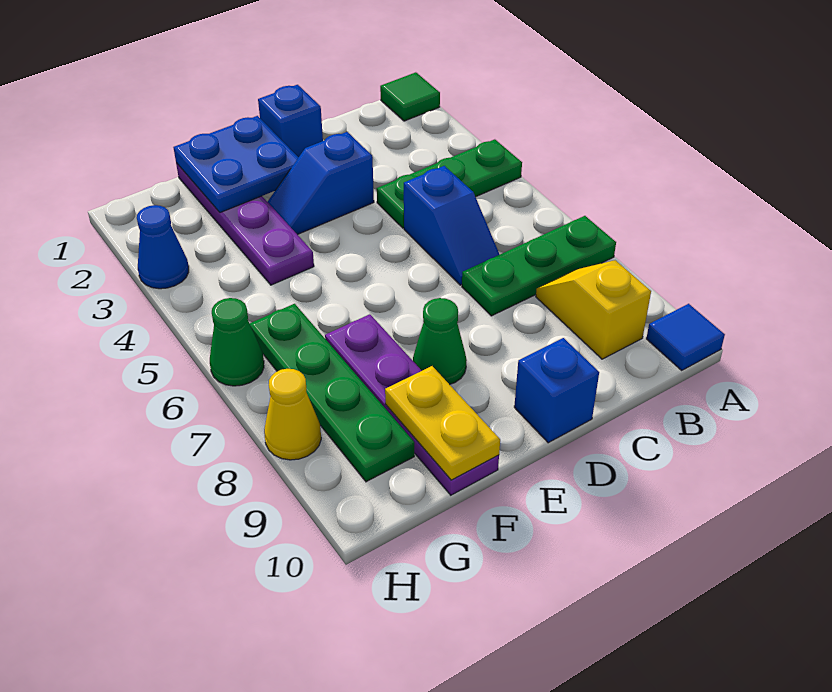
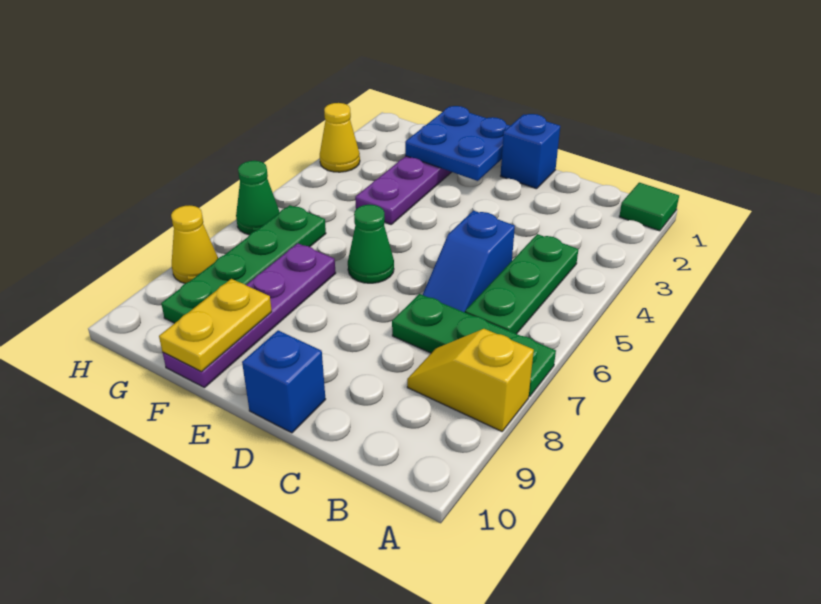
green plate A4:C4 level 1 -> green plate B4:B6 level 1
blue tile A10 level 1 -> none
yellow slope B8:B9 level 1 top 9 -> yellow slope A8:B8 level 1 top A
blue slope D3:E3 level 1 top D -> none
green cone E8 level 1 -> green cone E6 level 1
blue cone H3 level 1 -> yellow cone H3 level 1

